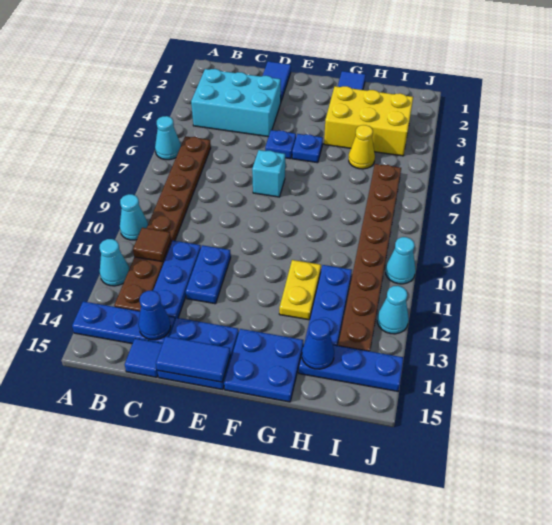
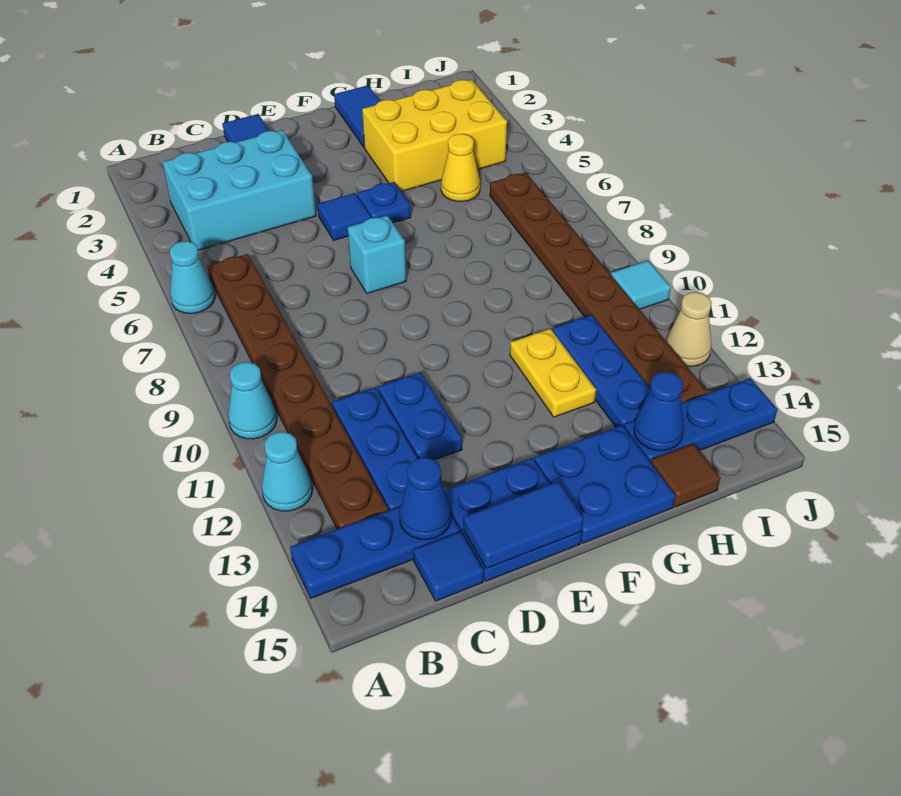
brown tile B11 level 2 -> brown tile H15 level 1
blue plate E5 level 1 -> blue tile E5 level 1
cyan cone J10 level 1 -> cyan tile J10 level 1
cyan cone J12 level 1 -> tan cone J12 level 1

